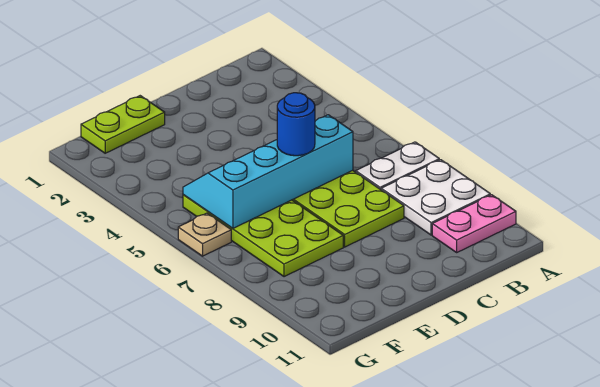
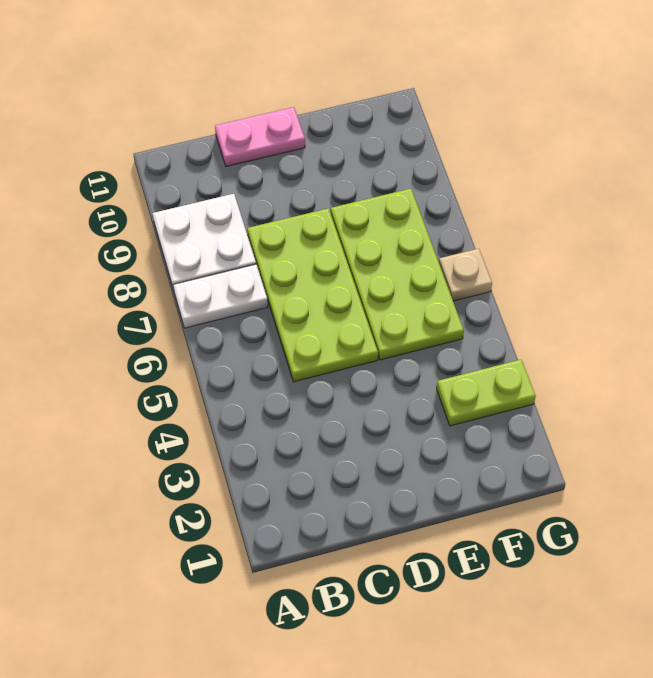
pink plate A10:B10 level 1 -> pink plate C11:D11 level 1
cyan slope C5:F6 level 2 top 6 -> none
blue round brick D6 level 3 -> none
lime plate E1:F1 level 1 -> lime plate F3:G3 level 1

